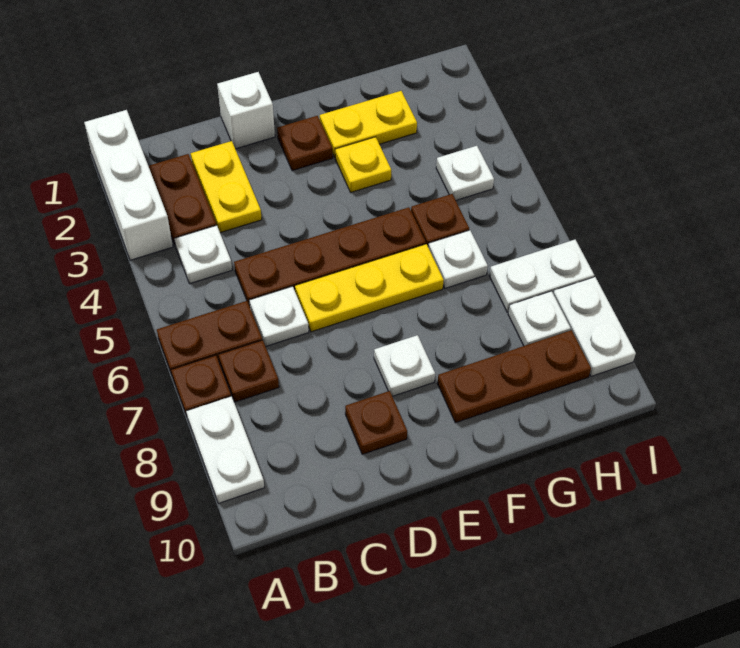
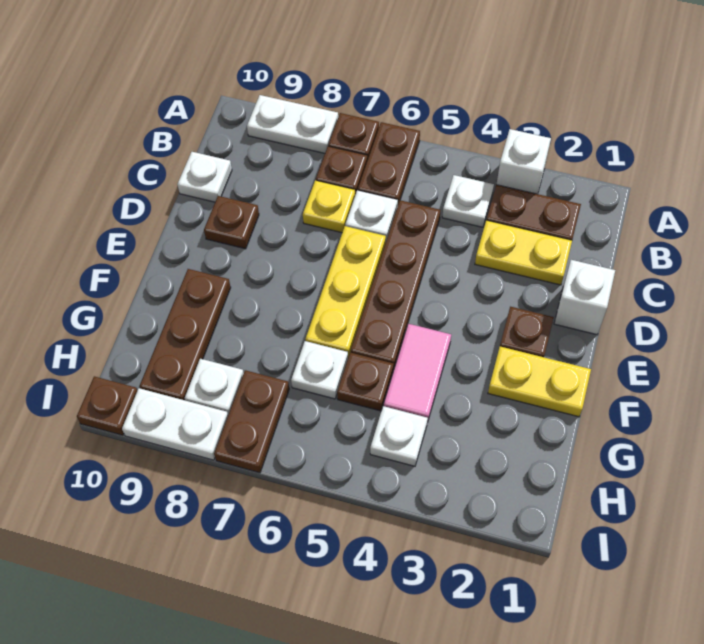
white brick A1:A3 level 1 -> white brick A3 level 1
white plate E8 level 1 -> white plate C10 level 1
yellow plate F2:G2 level 1 -> yellow plate F1:F2 level 1
yellow plate F3 level 1 -> yellow plate C7 level 1
none -> pink tile F4:G4 level 1
white plate H7:I7 level 1 -> brown plate H7:I7 level 1
none -> brown plate I10 level 1

